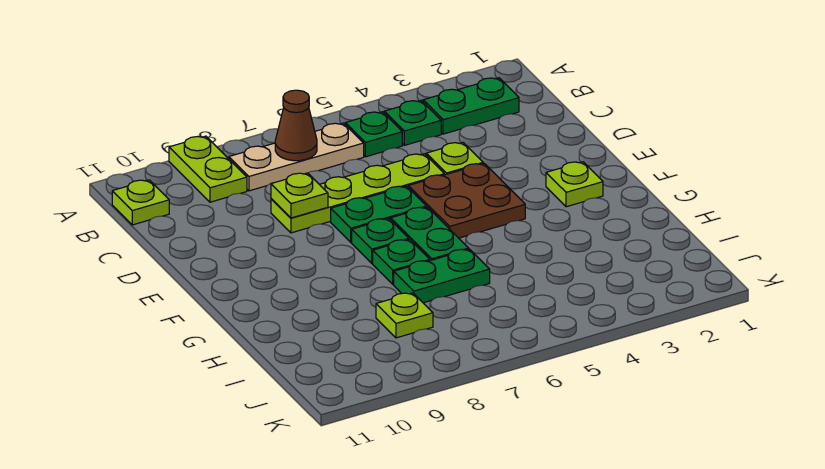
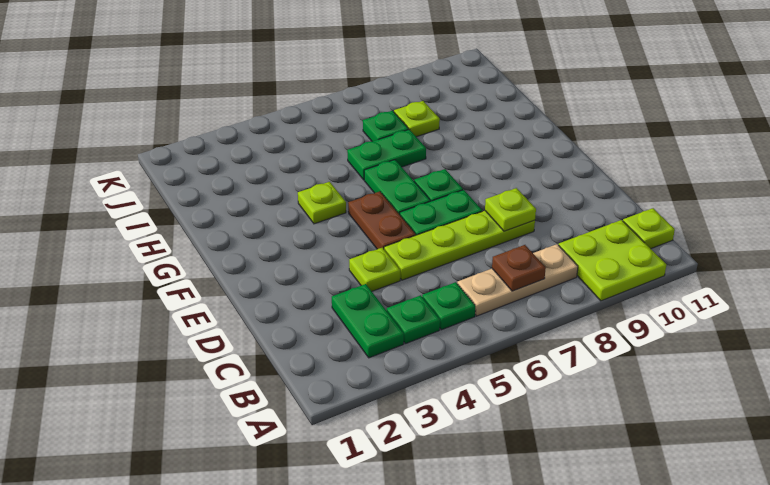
lime plate A9:B9 level 1 -> lime plate A9:B10 level 1
green plate B2:B3 level 1 -> green plate B3:C3 level 1
brown cone B7 level 2 -> brown plate B7 level 2
brown plate E4:F5 level 1 -> brown plate E5:F5 level 1
lime plate F2 level 1 -> lime plate G4 level 1
green plate G7 level 1 -> green plate I7 level 1

